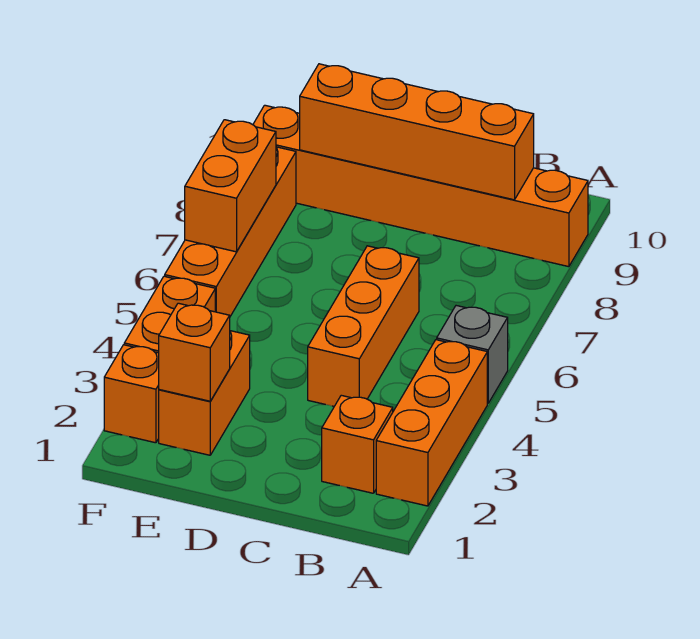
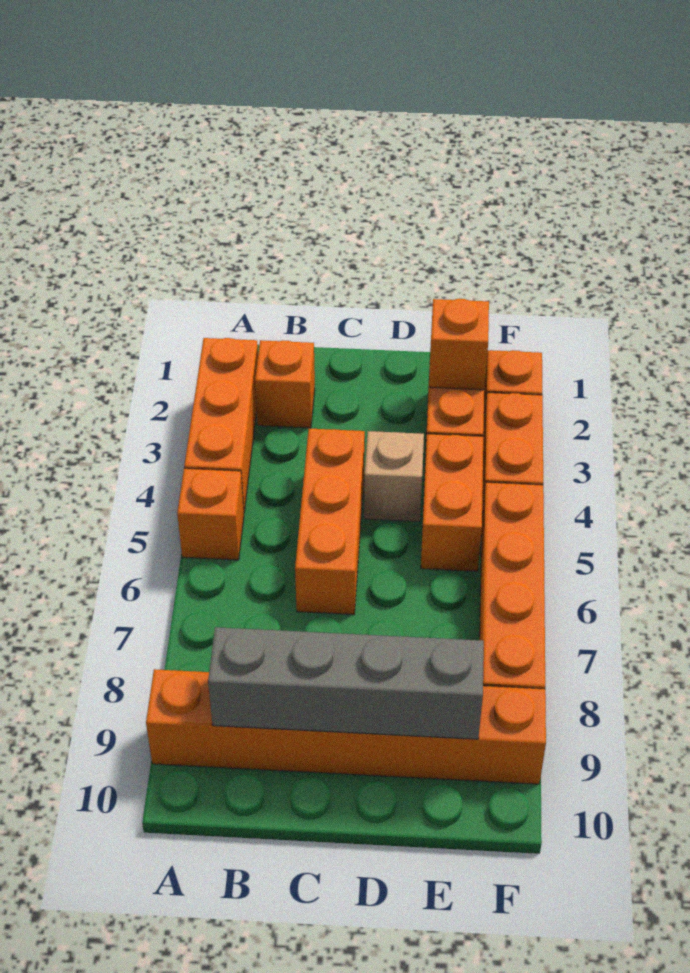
grey brick A5 level 1 -> orange brick A5 level 1
orange brick B9:E9 level 2 -> grey brick B9:E9 level 2
none -> tan brick D4 level 1
orange brick F6:F7 level 2 -> orange brick E4:E5 level 1

